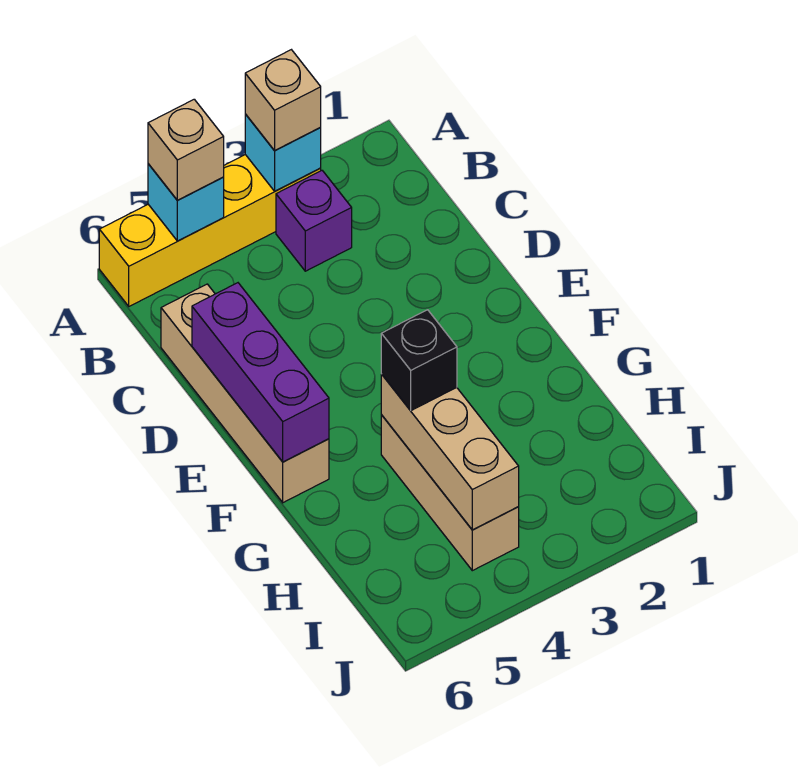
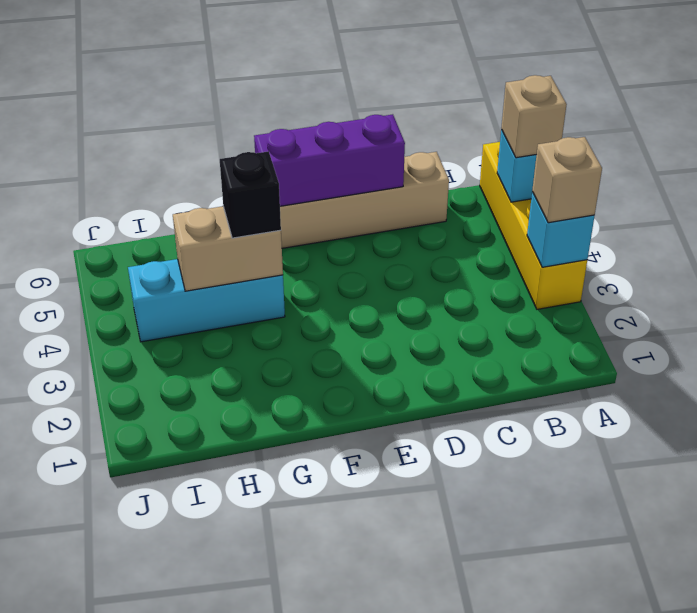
purple brick B3 level 1 -> none
tan brick G4:I4 level 1 -> cyan brick G4:I4 level 1
tan brick G4:I4 level 2 -> tan brick G4:H4 level 2

